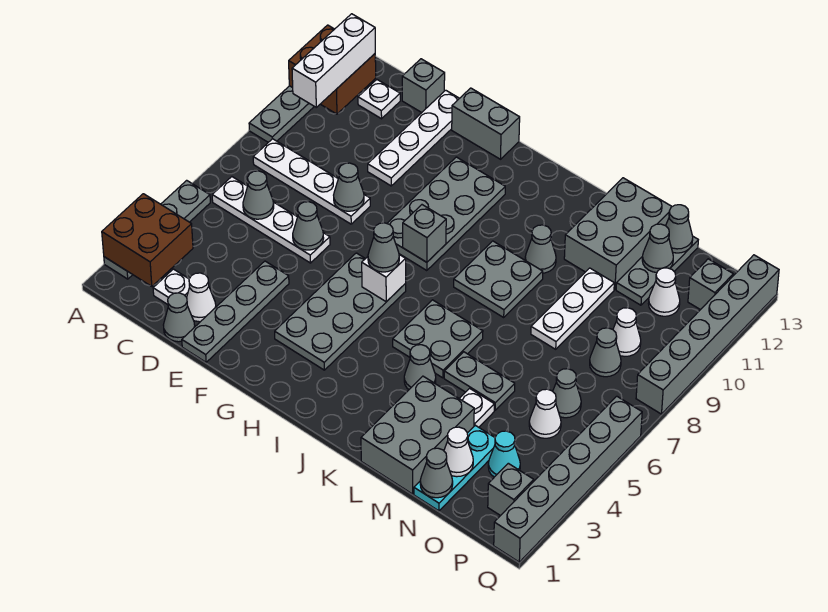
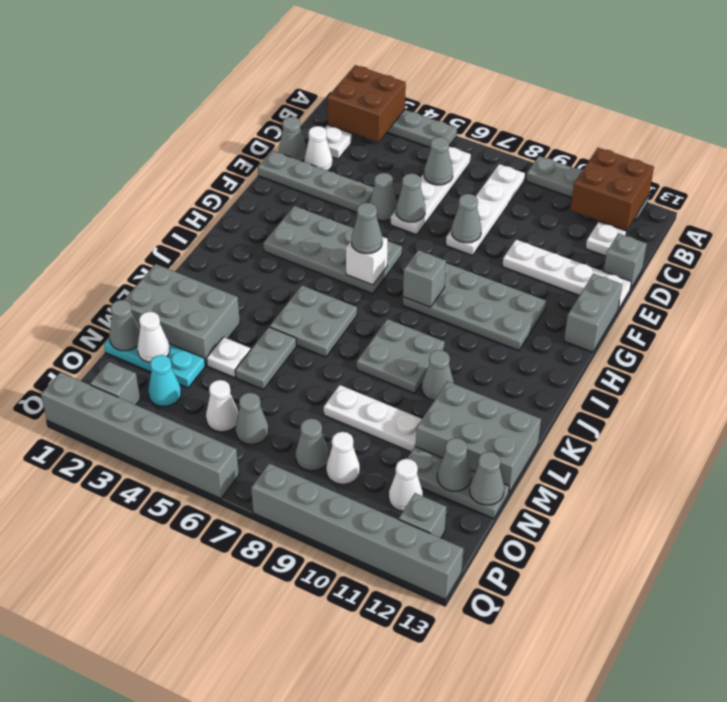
white brick B10:B12 level 3 -> none
grey cone K4 level 1 -> grey cone E5 level 1

